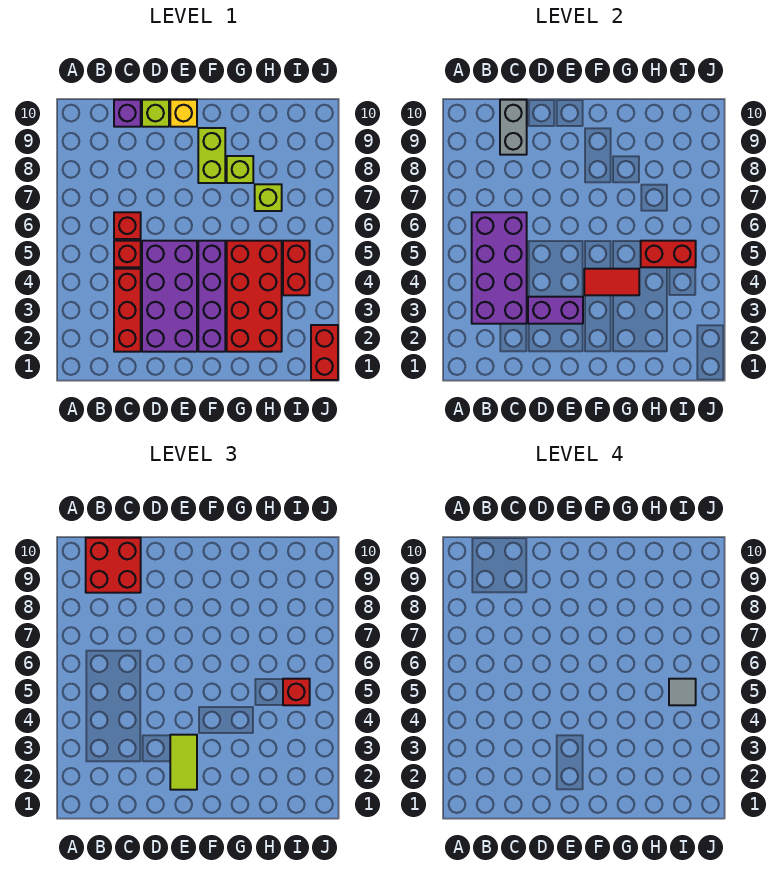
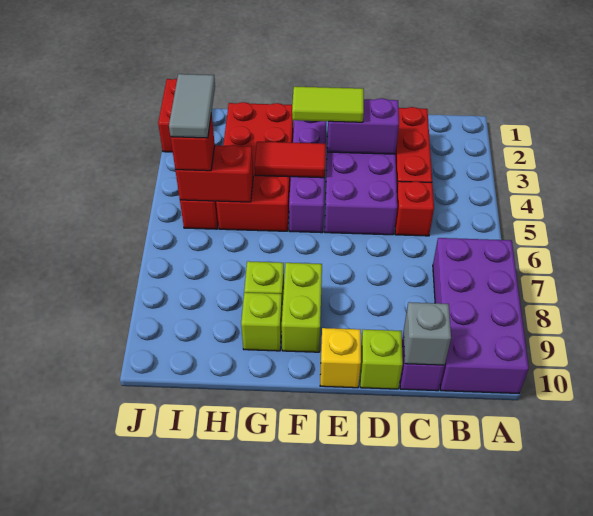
purple brick B3:C6 level 2 -> purple brick A7:B10 level 1
red brick B9:C10 level 3 -> none
red brick C6 level 1 -> none
grey brick C9:C10 level 2 -> grey brick C10 level 2
lime tile E2:E3 level 3 -> lime tile E3:F3 level 3
lime brick H7 level 1 -> lime brick G9 level 1
grey tile I5 level 4 -> grey tile I4:I5 level 4

